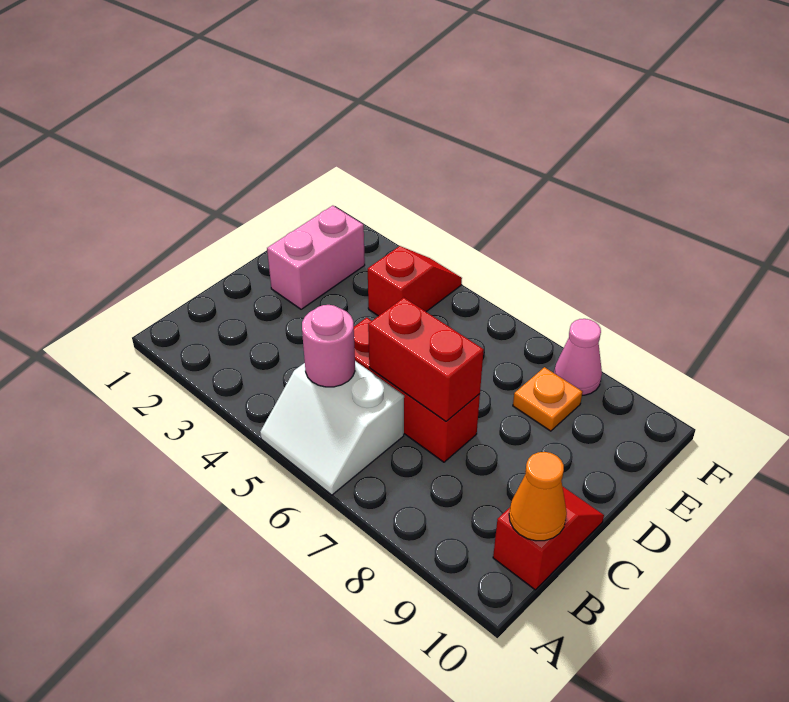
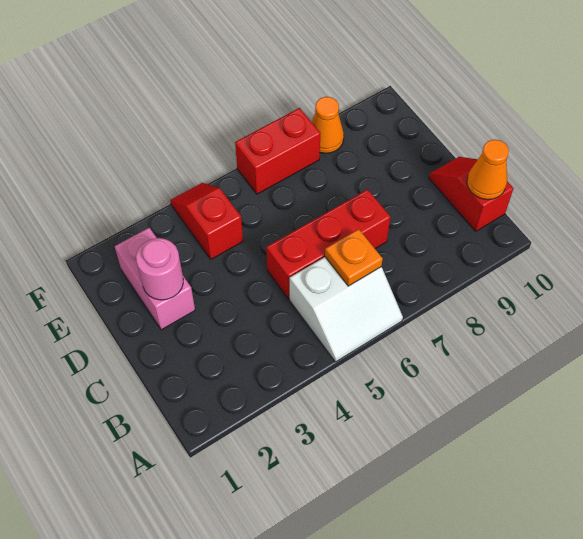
pink round brick B5 level 2 -> pink round brick D2 level 2
red brick C6:C7 level 2 -> red brick F6:F7 level 1
orange plate E8 level 1 -> orange plate B6 level 2
pink cone F8 level 1 -> orange cone F8 level 1

